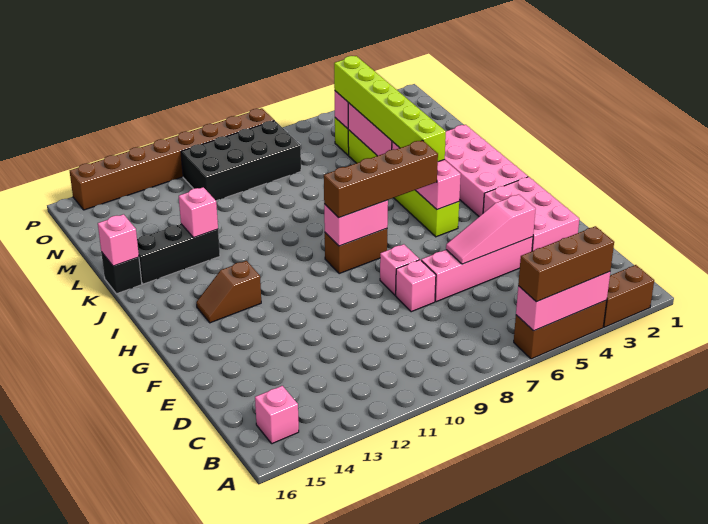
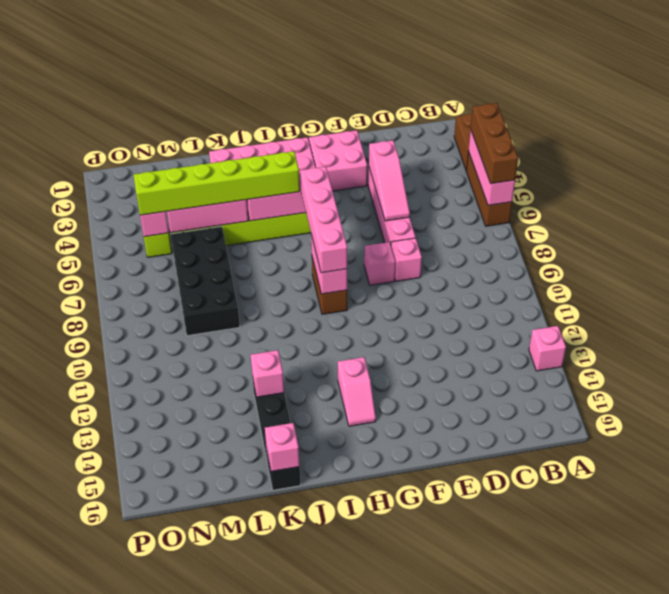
pink brick B15 level 1 -> pink brick A13 level 1
pink brick E2:G3 level 1 -> pink brick F2:G3 level 1
brown brick H6:H9 level 3 -> pink brick H6:H9 level 3
brown slope H13:H14 level 1 top 13 -> pink slope H13:H14 level 1 top 13
black brick N8:O11 level 1 -> black brick L6:M9 level 1
brown brick P8:P15 level 1 -> none

